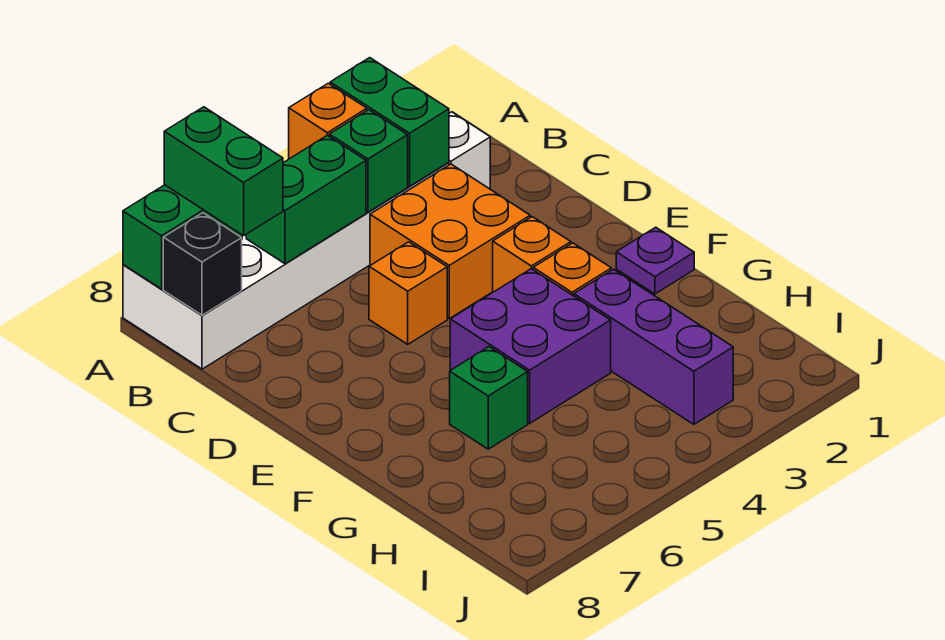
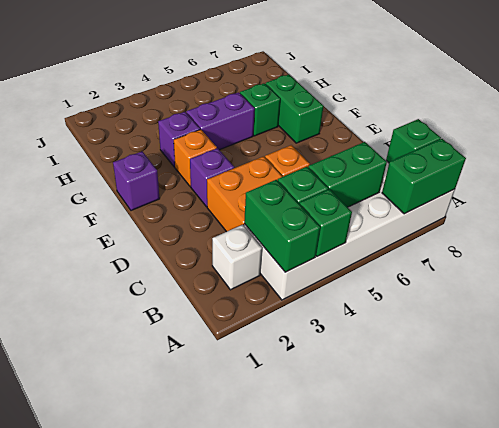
orange brick A4 level 2 -> green brick A4 level 2
green brick A7:B7 level 3 -> green brick F7:G7 level 1
black brick B8 level 2 -> green brick B8 level 2
orange brick E3 level 1 -> purple brick E3 level 1
purple plate F1 level 1 -> purple brick F1 level 1
purple brick F4:G5 level 1 -> purple brick G4:G5 level 1
purple brick G3:I3 level 1 -> purple brick G3 level 1

